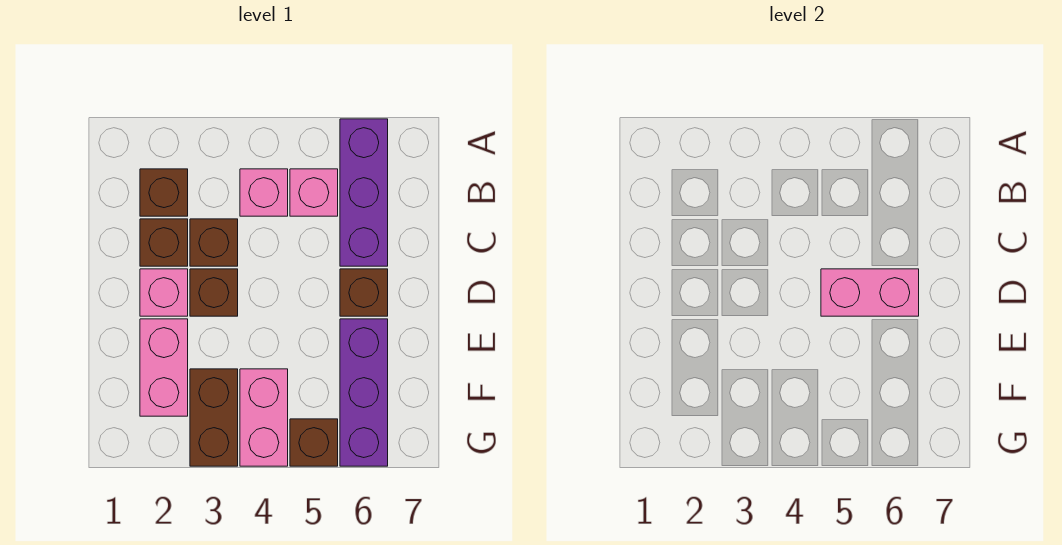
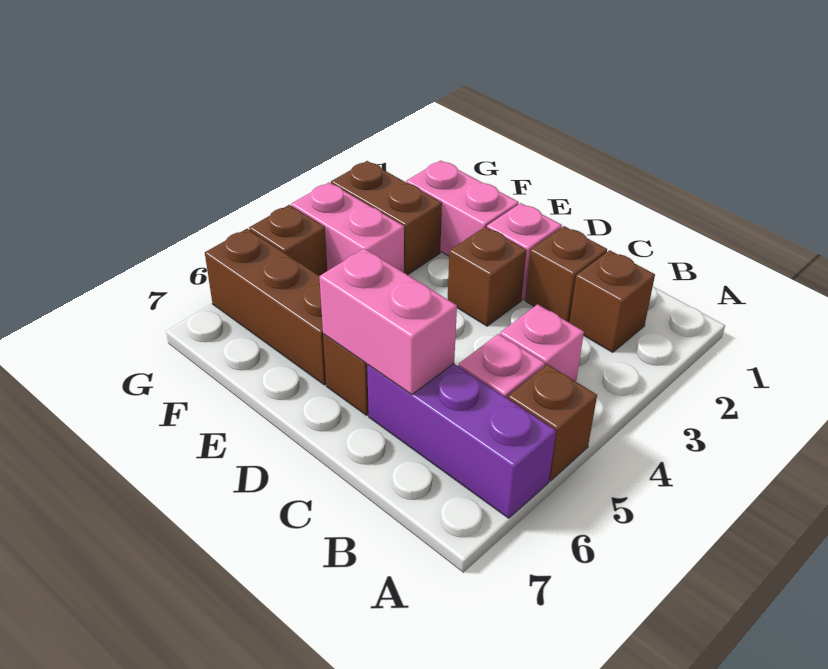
brown brick C3 level 1 -> brown brick A5 level 1
pink brick D5:D6 level 2 -> pink brick C6:D6 level 2
purple brick E6:G6 level 1 -> brown brick E6:G6 level 1

